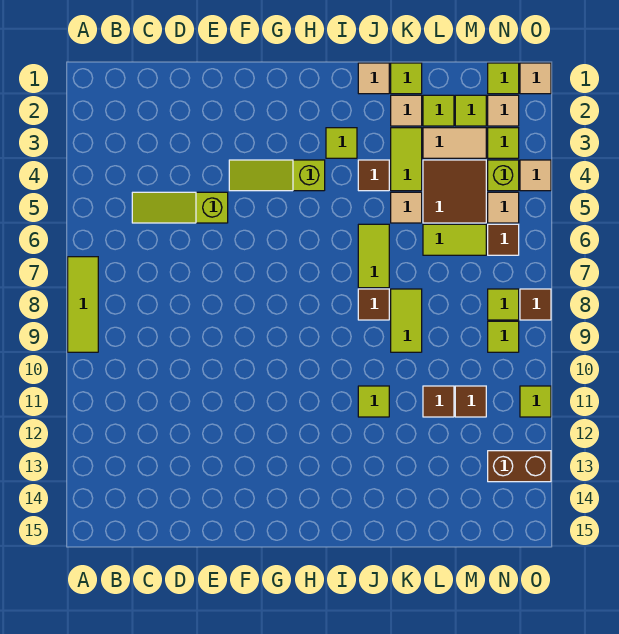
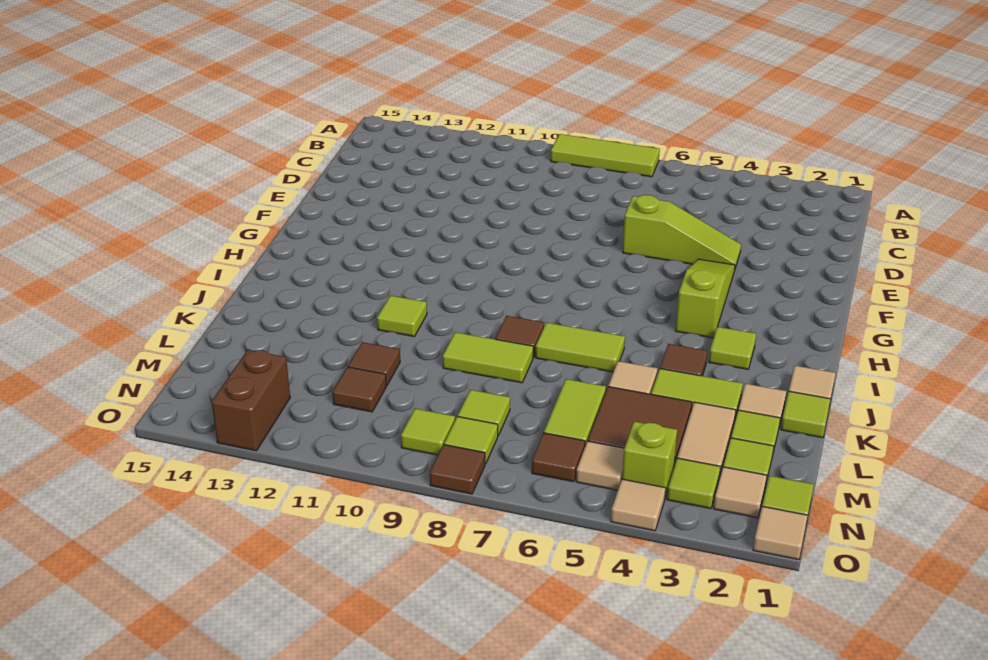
lime slope C5:E5 level 1 top E -> lime slope E4:E6 level 1 top 6
lime tile O11 level 1 -> lime tile M8 level 1

